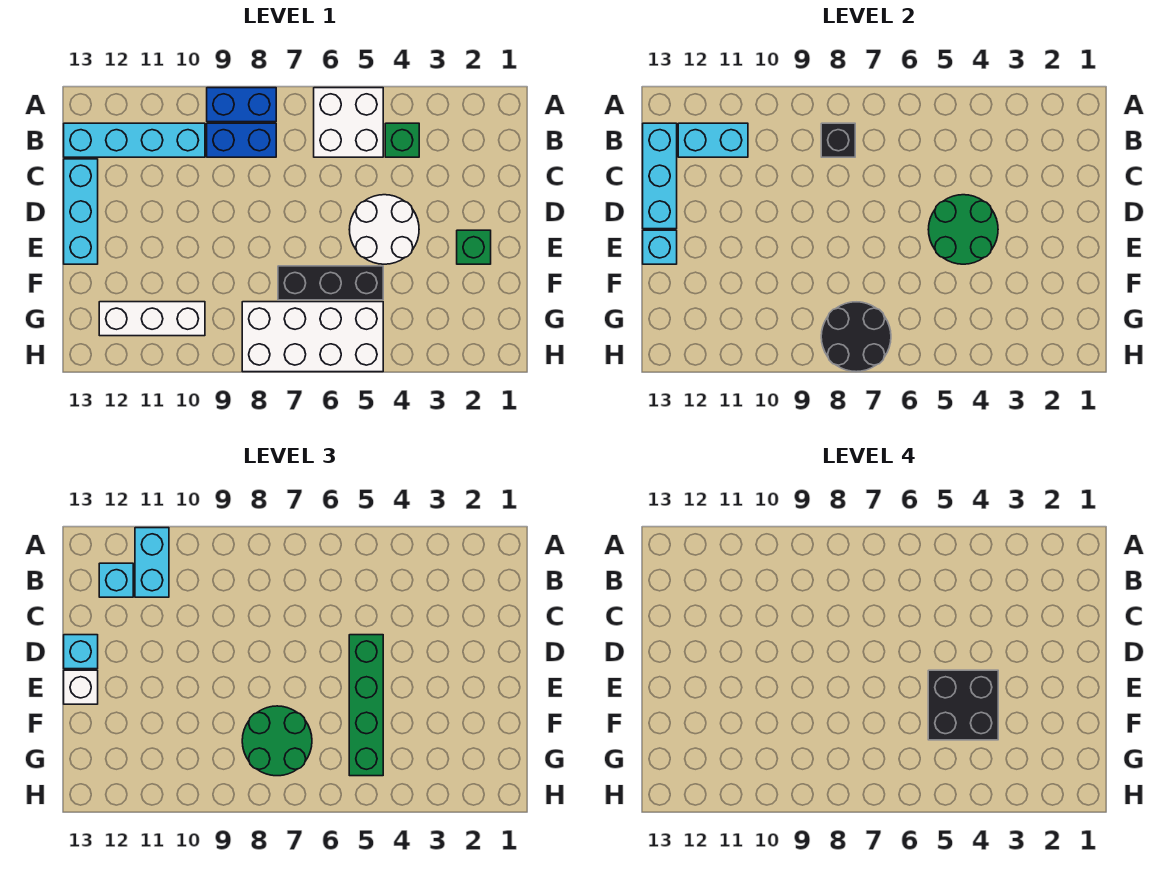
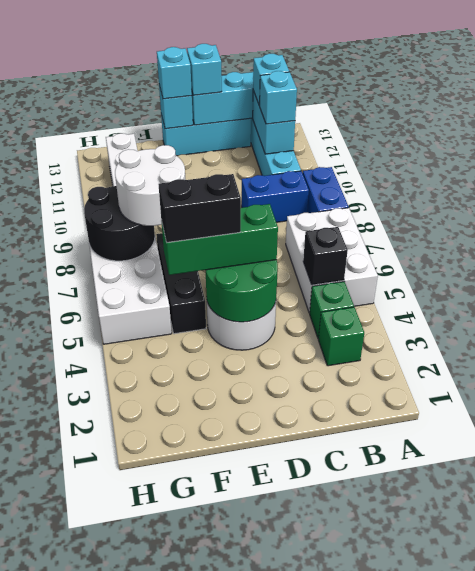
white brick A5:B6 level 1 -> white brick A5:B7 level 1
cyan brick A11:B11 level 3 -> cyan brick B11 level 3
blue brick B8:B9 level 1 -> blue brick B9:C9 level 1
black brick B8 level 2 -> black brick B5 level 2
green brick D5:G5 level 3 -> green brick D5:F5 level 3
green brick E2 level 1 -> green brick B3 level 1
black brick E4:F5 level 4 -> black brick E5:F5 level 4
white brick E13 level 3 -> cyan brick E13 level 3
green round brick F7:G8 level 3 -> white round brick F7:G8 level 3

